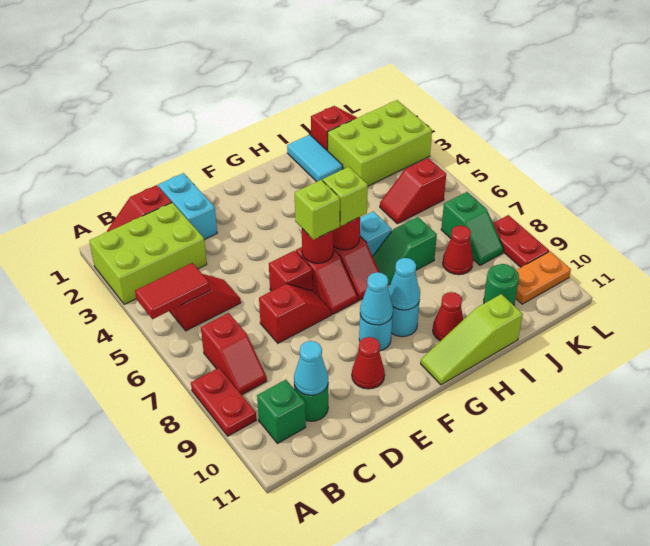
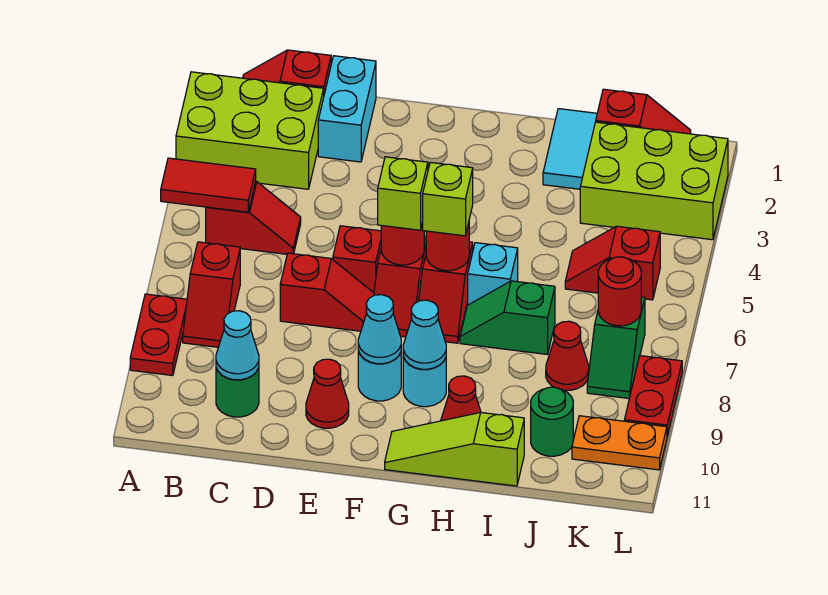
green brick B10 level 1 -> none
none -> red round brick K7 level 2

